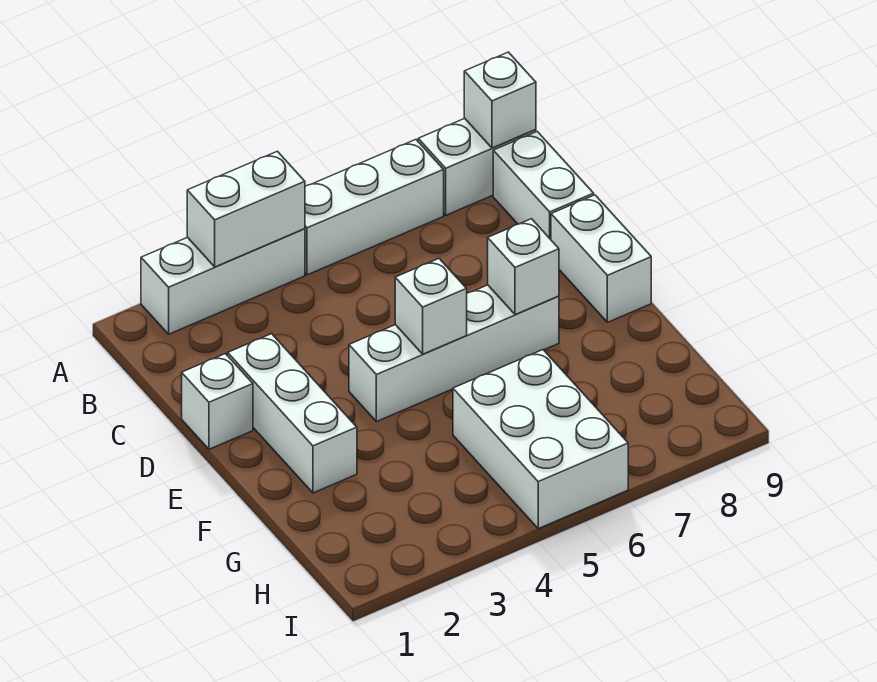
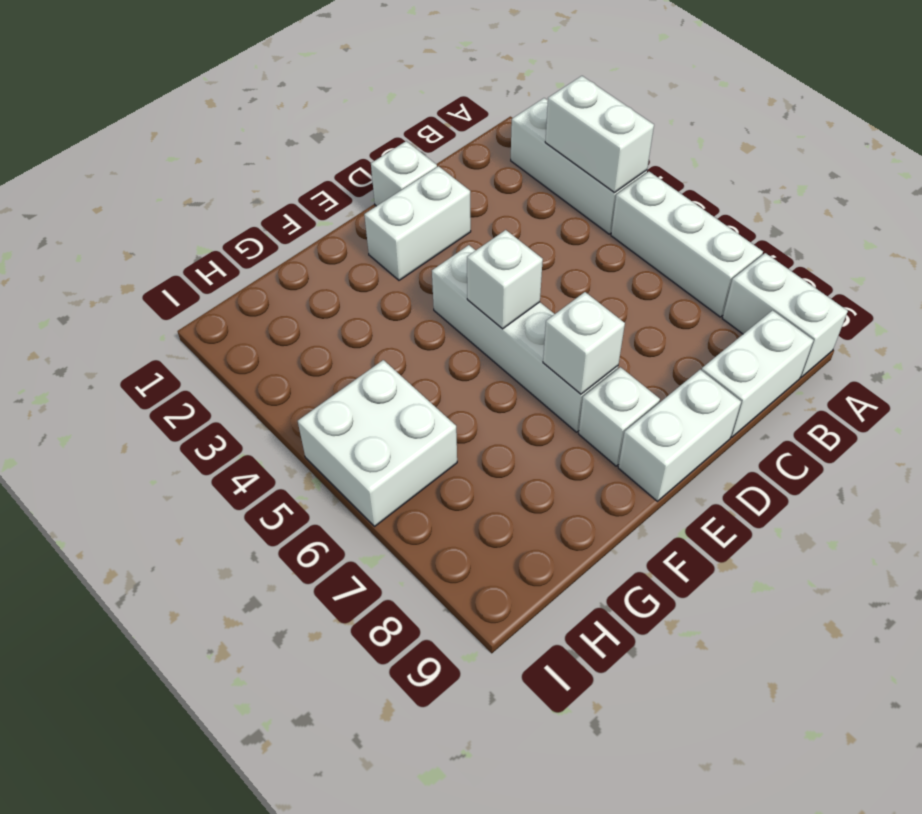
white brick A9 level 2 -> white brick E8 level 1
white brick D2:F2 level 1 -> white brick D2:E2 level 1
white brick G5:I6 level 1 -> white brick H5:I6 level 1

